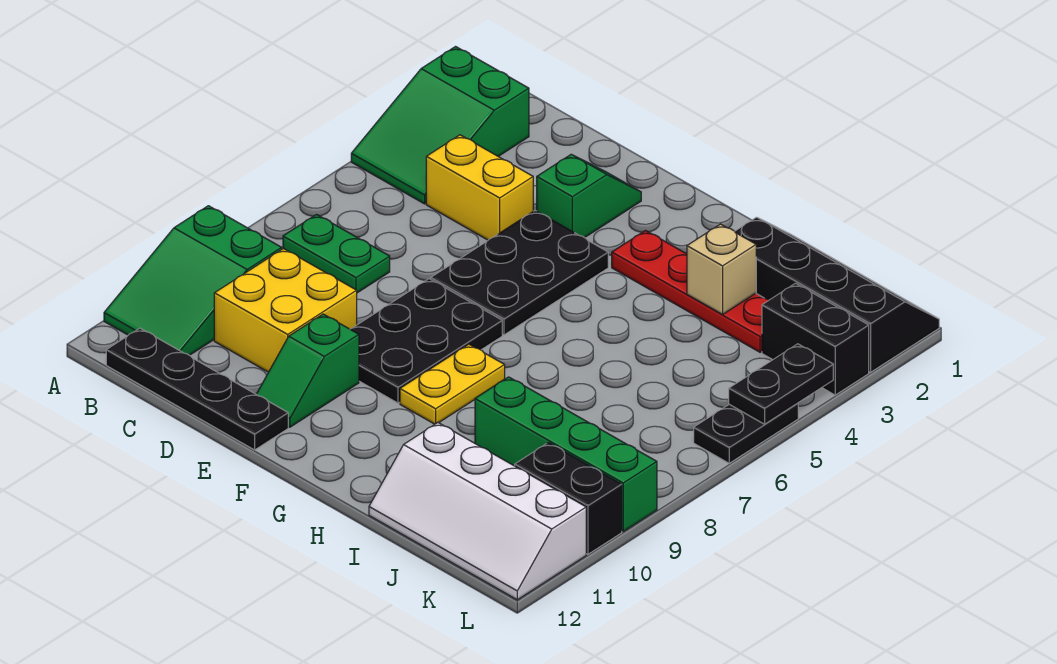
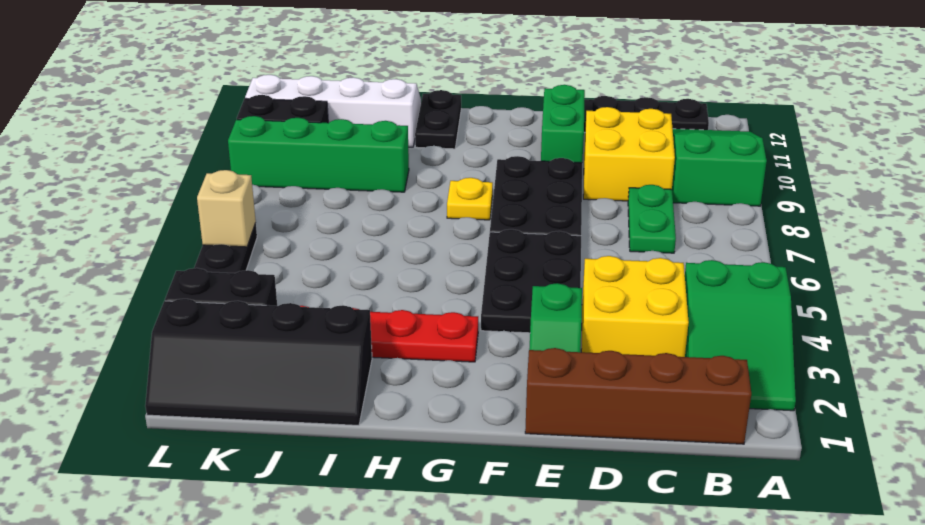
green slope A2:B4 level 1 top 2 -> green slope A2:B4 level 1 top 4
none -> brown brick B1:E1 level 1
green plate B7:C7 level 1 -> green plate C7:C8 level 1
yellow brick C4:D4 level 1 -> yellow brick C3:D4 level 1
green slope E10:E11 level 1 top 10 -> green brick E10:E11 level 1
yellow plate G8:G9 level 1 -> yellow plate G8 level 1
tan brick I3 level 2 -> tan brick L6 level 2
black plate L4:L5 level 2 -> black plate H11:H12 level 1

